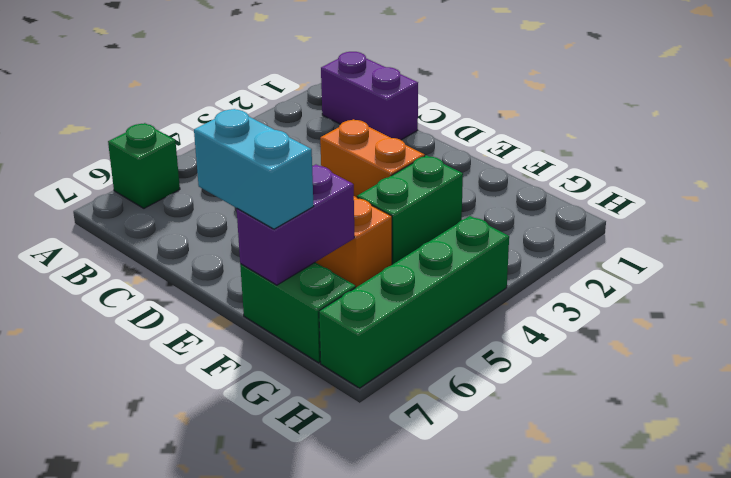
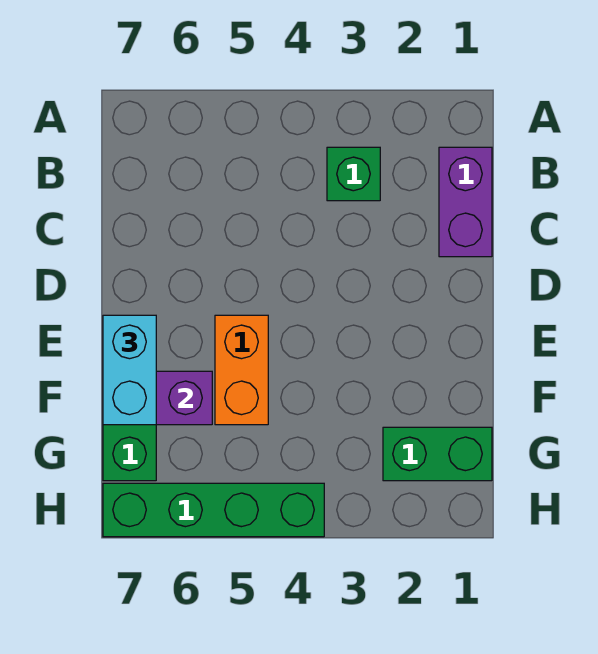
green brick A6 level 1 -> green brick B3 level 1
orange brick D3:E3 level 1 -> none
green brick F3:F4 level 1 -> green brick G1:G2 level 1

